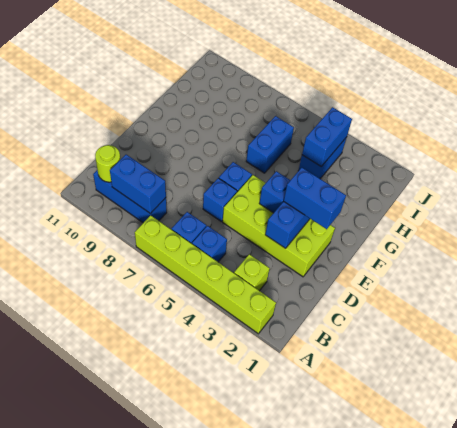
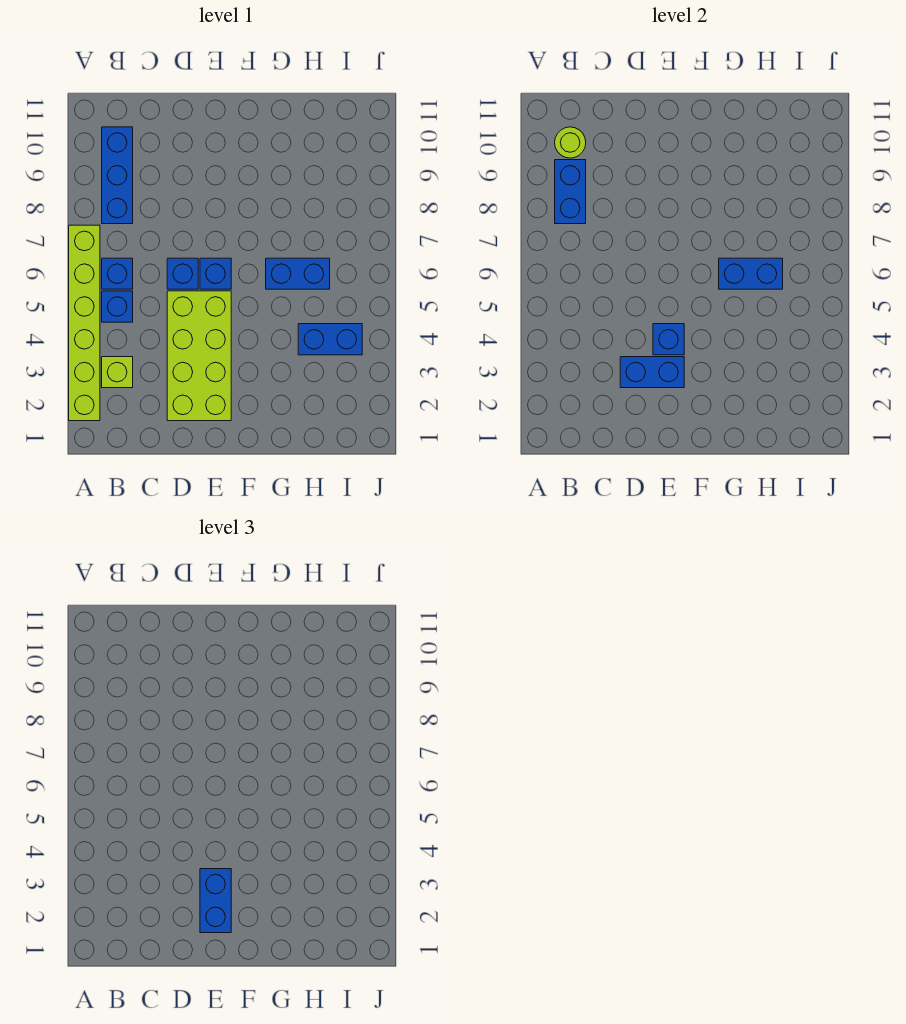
blue brick H4:I4 level 2 -> blue brick G6:H6 level 2

